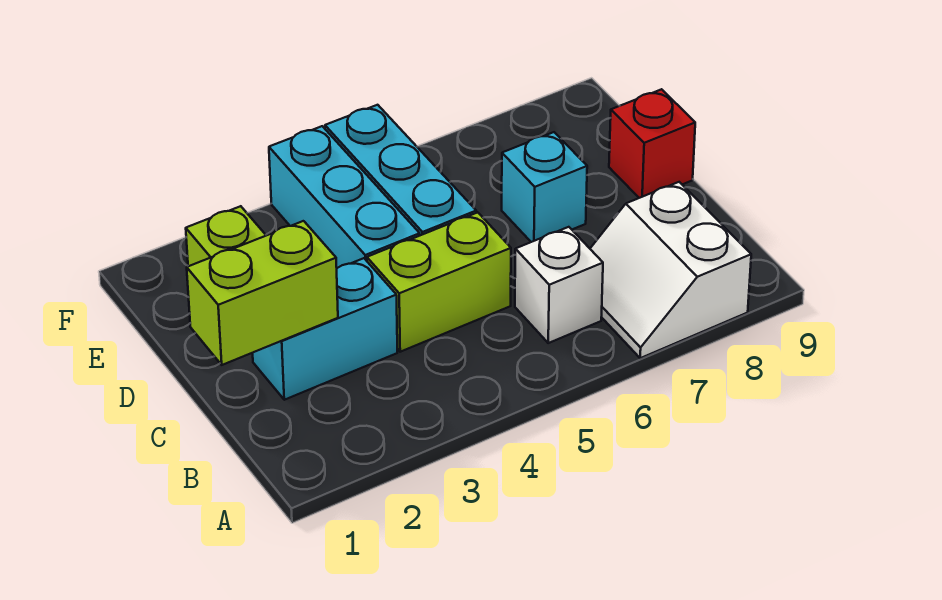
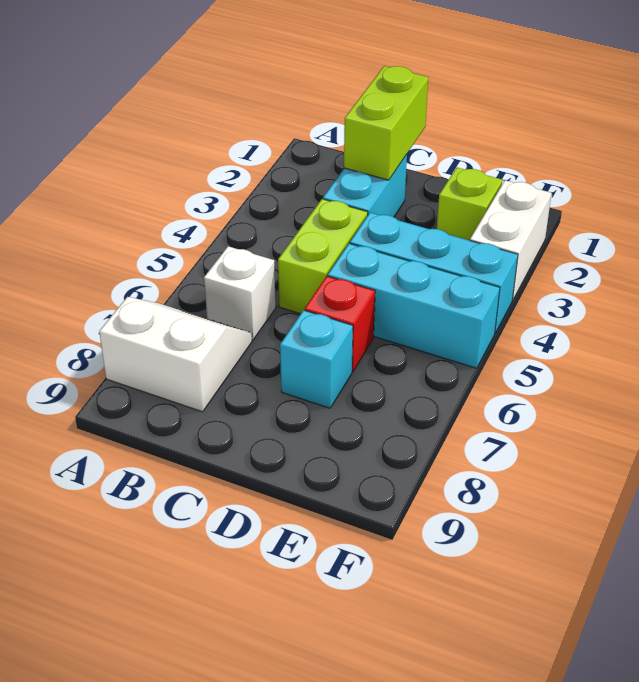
red brick D9 level 1 -> red brick D6 level 1
none -> white brick F2:F3 level 1

